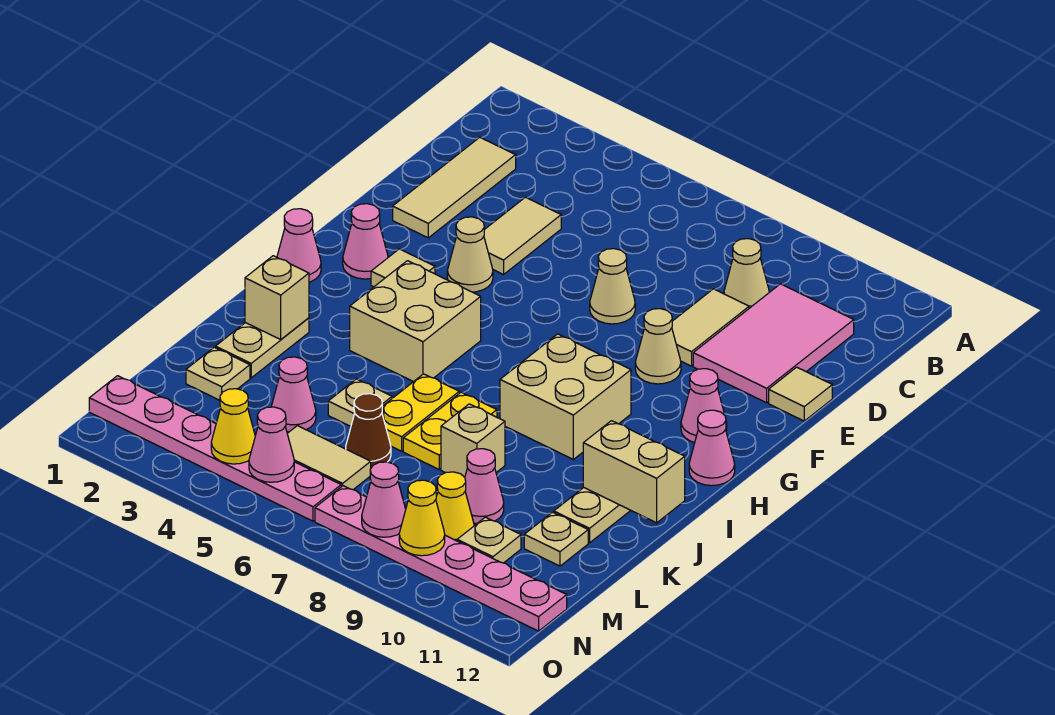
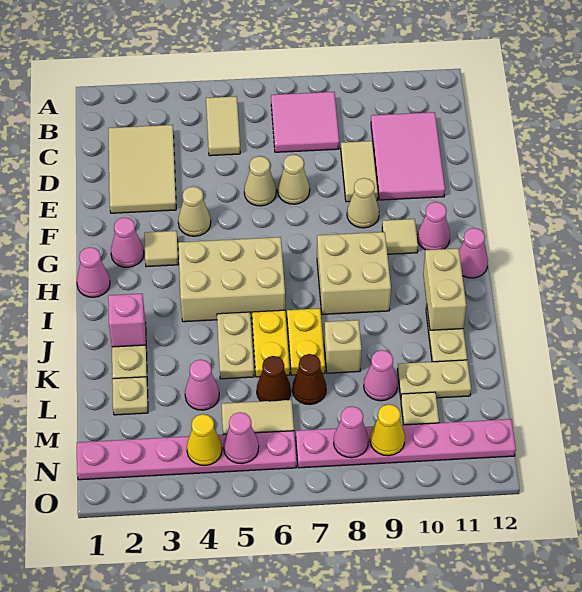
none -> pink tile B7:C8 level 1
tan tile C2:E2 level 1 -> tan tile C2:E3 level 1
tan cone C9 level 1 -> tan cone E6 level 1
tan tile D4:E4 level 1 -> tan tile B5:C5 level 1
tan tile E12 level 1 -> tan tile G10 level 1
tan brick H4:I5 level 1 -> tan brick H4:I6 level 1
tan brick J2 level 2 -> pink brick J2 level 2
tan brick J11:J12 level 2 -> tan brick I11:J11 level 2
tan plate K5 level 1 -> tan plate J5:K5 level 1
none -> brown cone L7 level 1
tan plate L11 level 1 -> tan plate L10:L11 level 1
yellow cone M9 level 1 -> none

